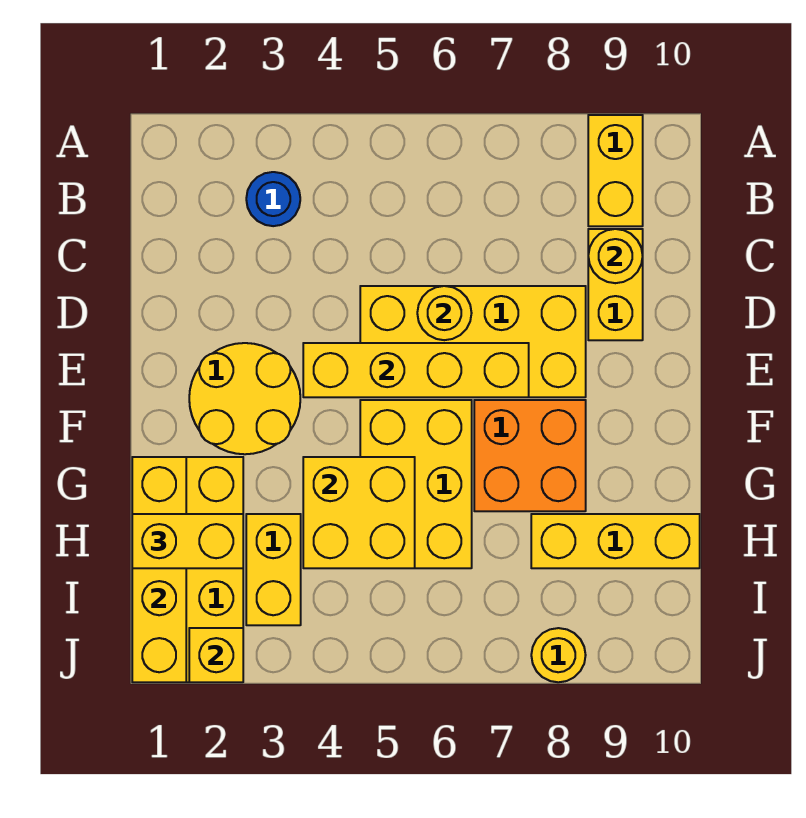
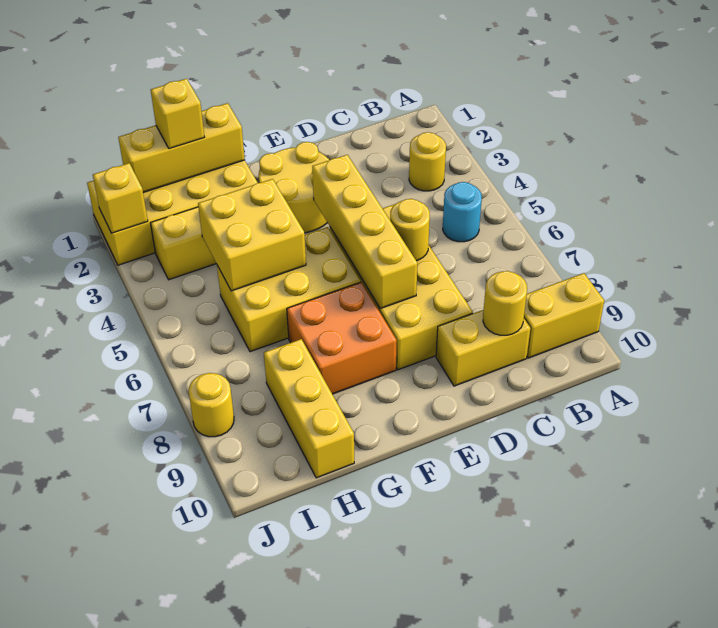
blue round brick B3 level 1 -> yellow round brick B3 level 1
none -> cyan round brick B5 level 1
yellow brick G1:J1 level 2 -> yellow brick G1:I1 level 2
yellow brick H1:H2 level 3 -> yellow brick H1 level 3

